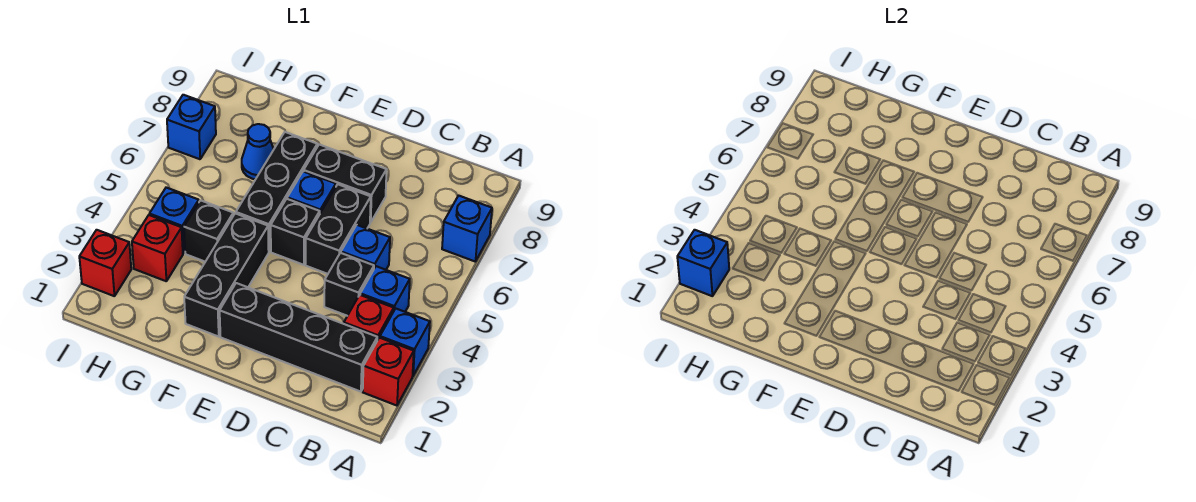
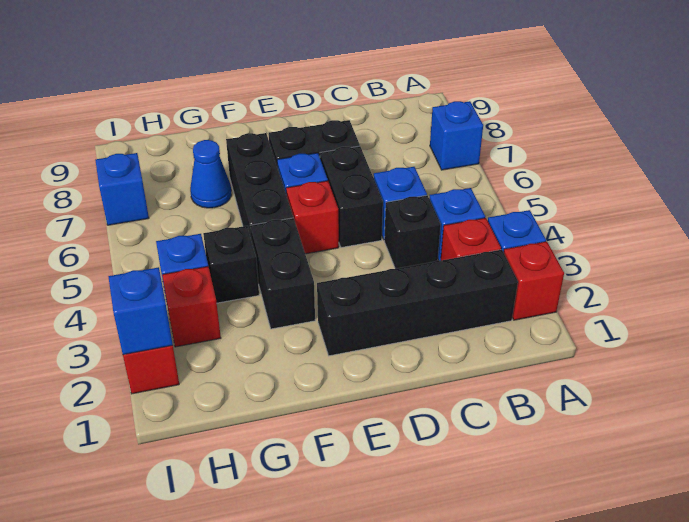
black brick E5 level 1 -> red brick E5 level 1
black brick F2:F4 level 1 -> black brick F3:F4 level 1

